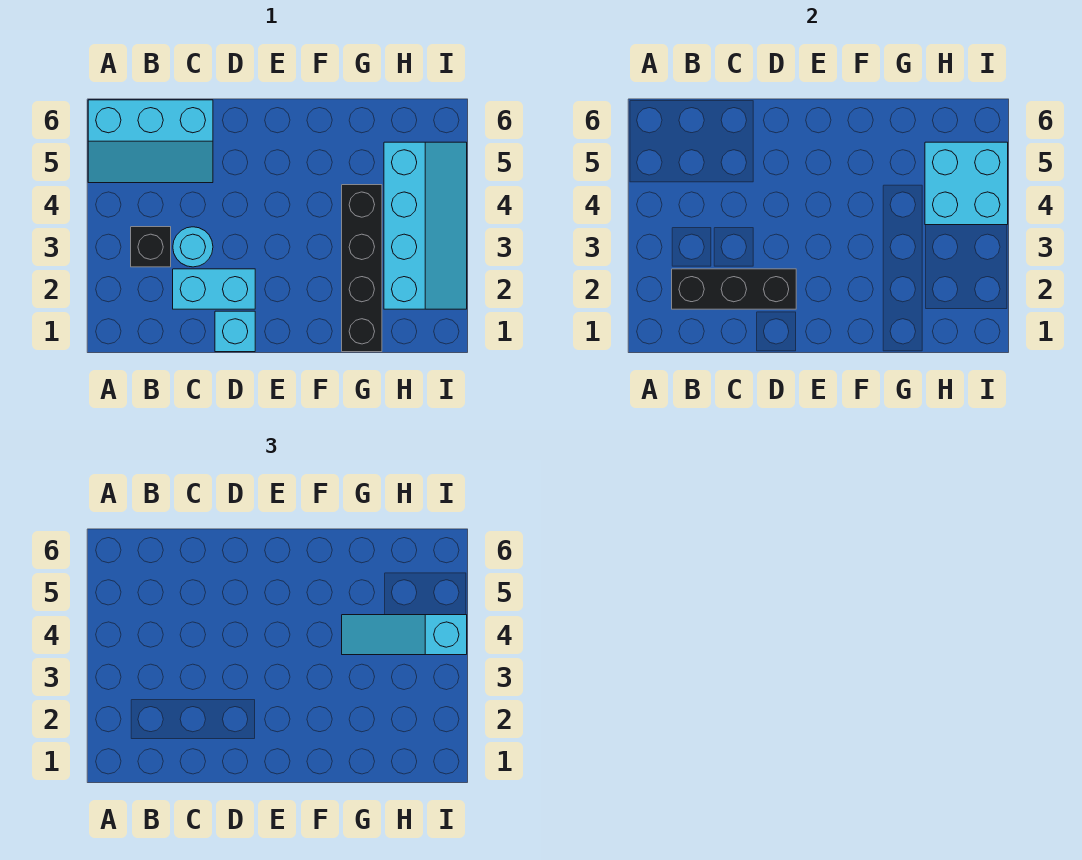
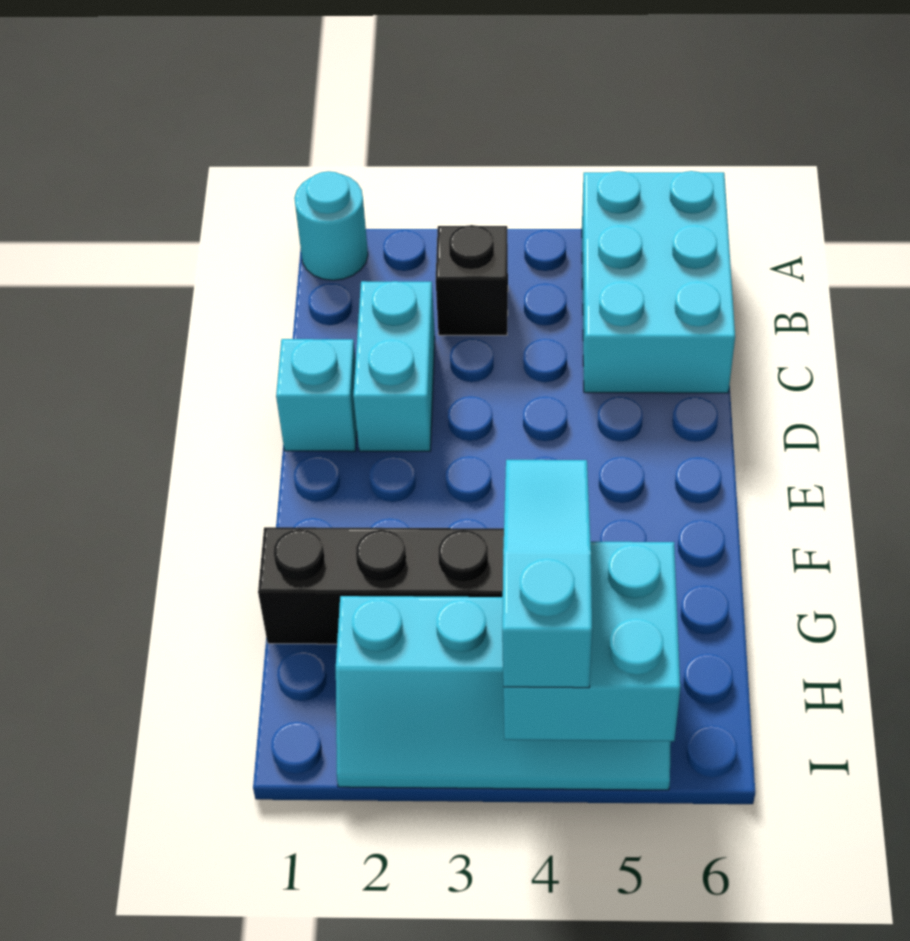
cyan slope A5:C6 level 1 top 6 -> cyan brick A5:C6 level 1
black brick B2:D2 level 2 -> none
cyan round brick C3 level 1 -> cyan round brick A1 level 1

